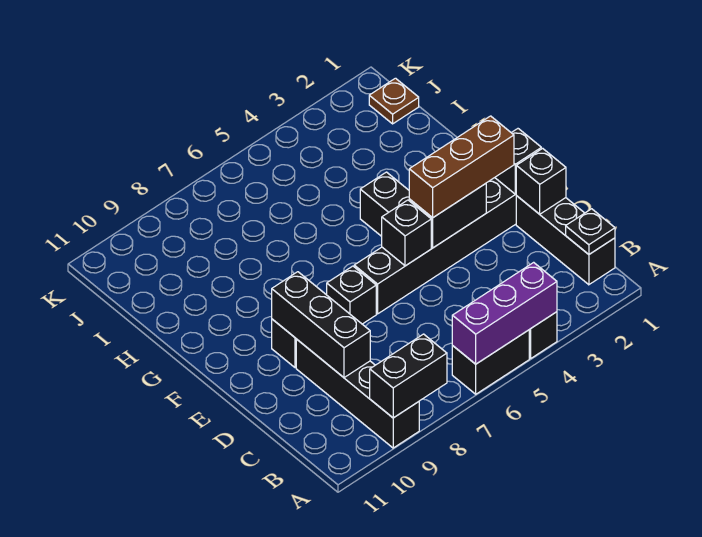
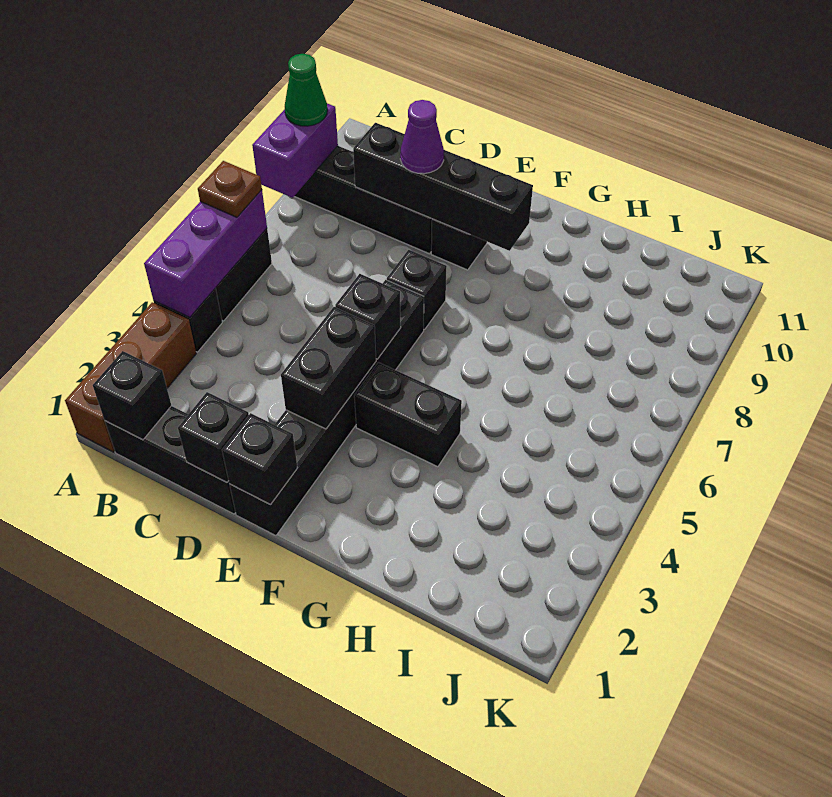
black brick A8:A9 level 2 -> purple brick A8:A9 level 2
none -> green cone A9 level 3
black plate B1 level 2 -> black brick B1 level 2
black brick C9:E9 level 2 -> black brick C9:F9 level 2
none -> purple cone D9 level 3
brown brick E2:E4 level 3 -> brown brick A1:A3 level 1
brown plate J1 level 1 -> brown plate A6 level 3

